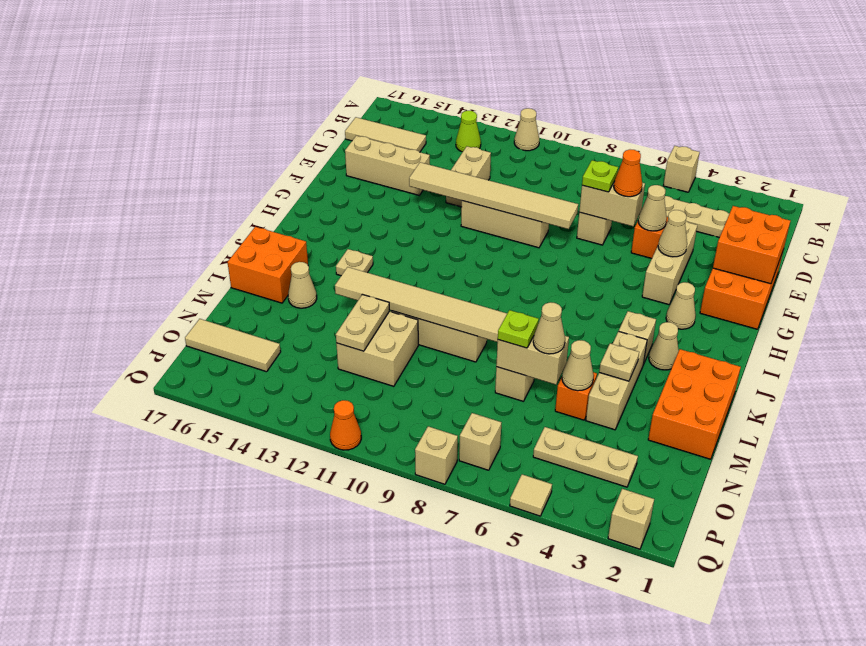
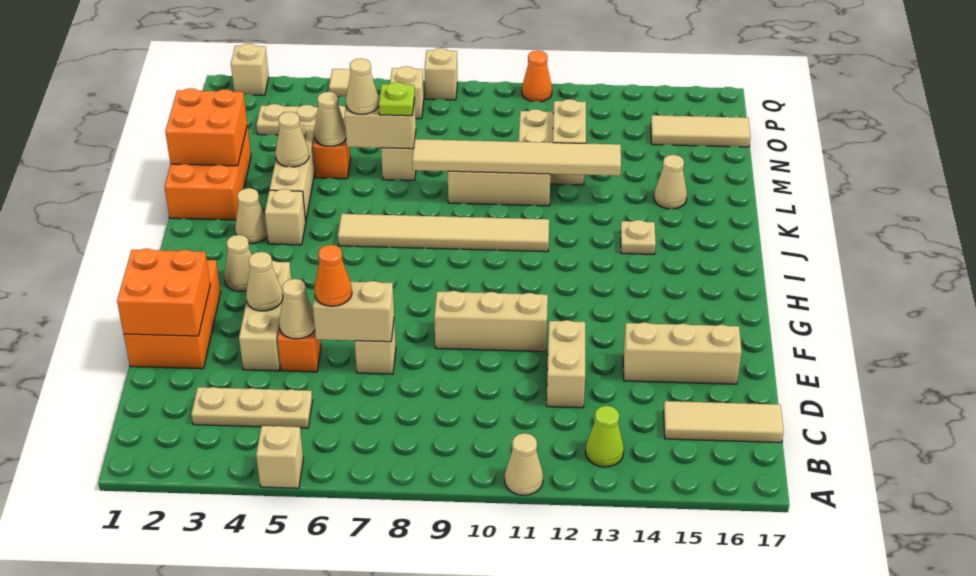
lime plate E7 level 3 -> none
tan tile F8:F13 level 2 -> tan tile J6:J11 level 1
orange brick K16:L17 level 1 -> orange brick L1:M2 level 2
tan plate L4 level 2 -> tan cone L4 level 2

